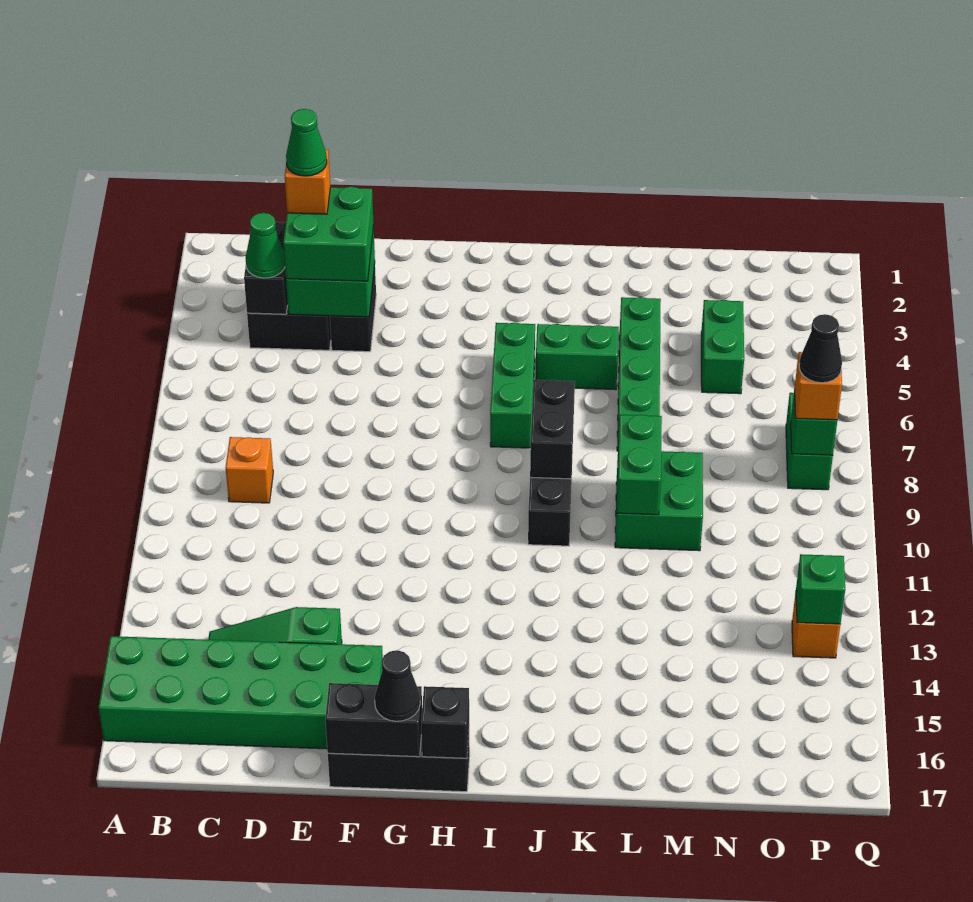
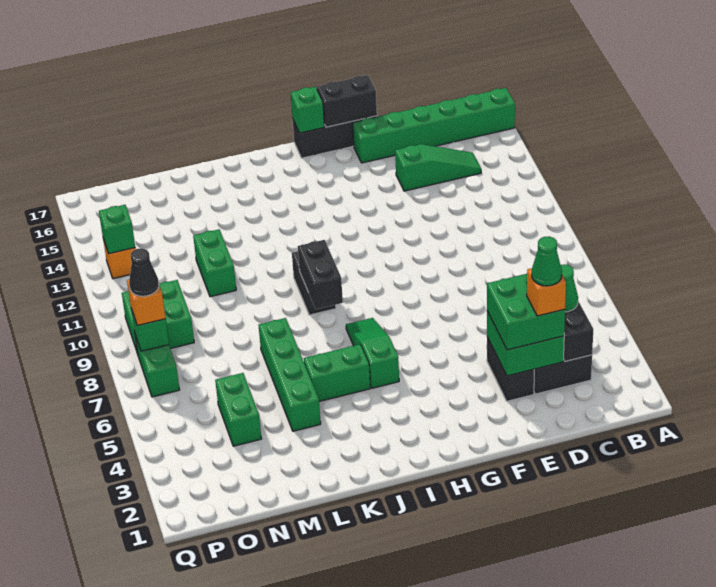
green brick A15:F16 level 1 -> green brick A16:F16 level 1
orange brick C9 level 1 -> none
black cone G17 level 3 -> none
black brick H17 level 2 -> green brick H17 level 2
green brick I5:I7 level 1 -> green slope I5:I7 level 1 top 5
green brick L9:M10 level 1 -> green brick O9:P10 level 1
green brick L9:L10 level 2 -> green brick M11:M12 level 1

